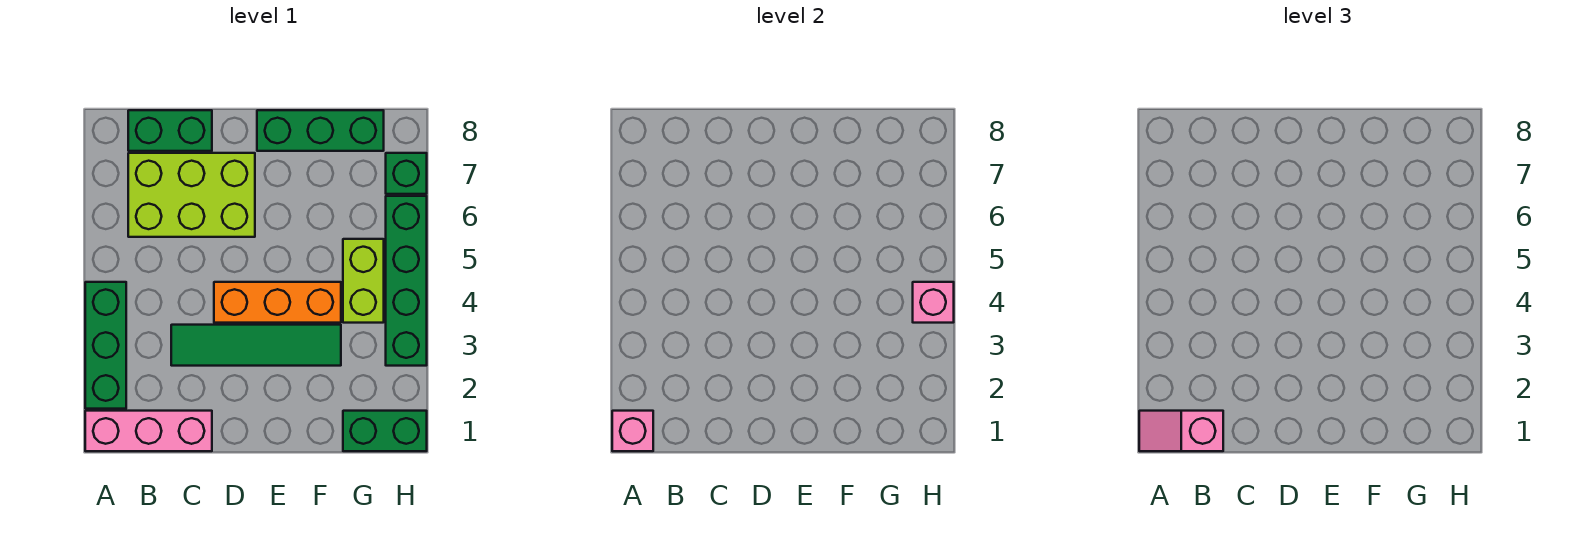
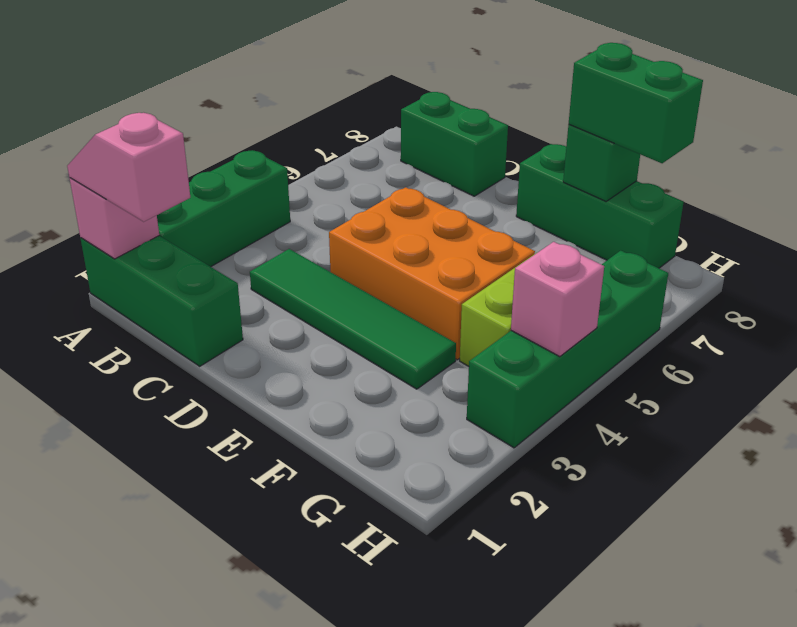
pink brick A1:C1 level 1 -> green brick A1:C1 level 1
lime brick B6:D7 level 1 -> none
orange brick D4:F4 level 1 -> orange brick D4:F5 level 1
green brick G1:H1 level 1 -> green brick F8:G8 level 3
green brick H7 level 1 -> green brick F8 level 2

